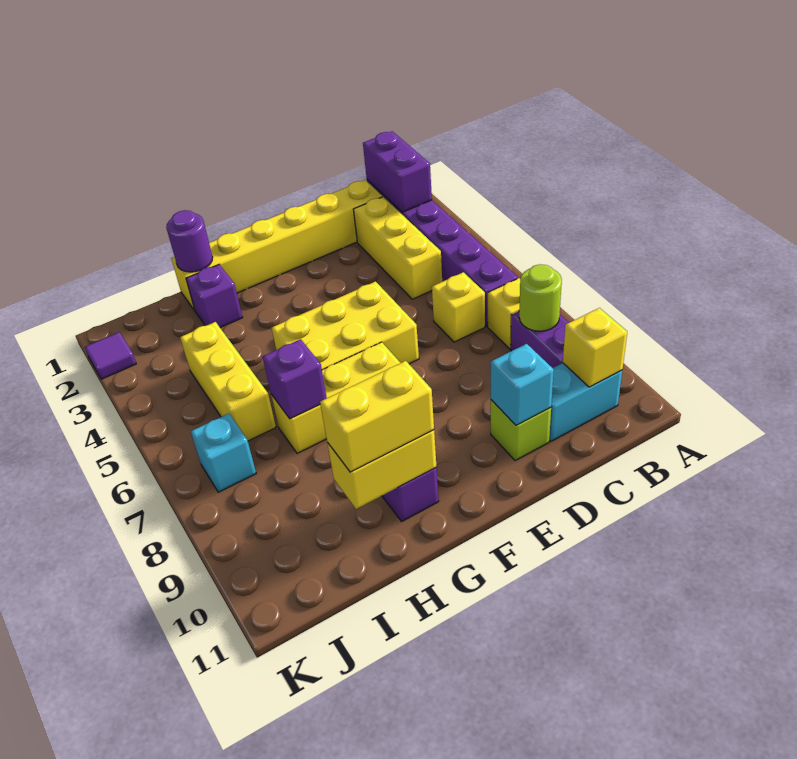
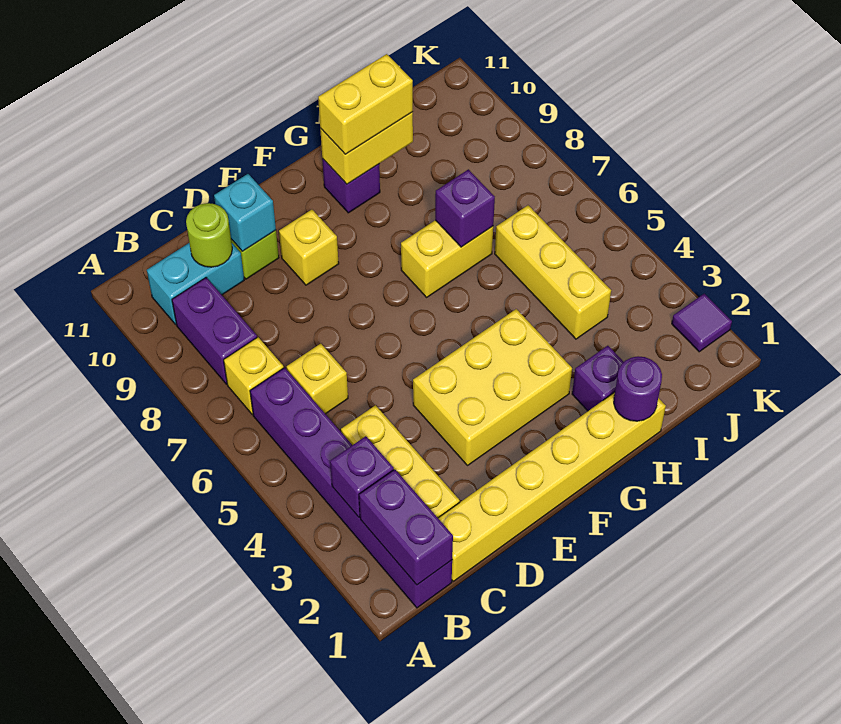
none -> purple brick B3 level 2
lime round brick B8 level 2 -> lime round brick C10 level 2
yellow brick B10 level 2 -> yellow brick E9 level 1
yellow brick E5:G6 level 1 -> yellow brick E3:G4 level 1
yellow brick F7:H7 level 1 -> yellow brick G7:H7 level 1
cyan brick J7 level 1 -> none

